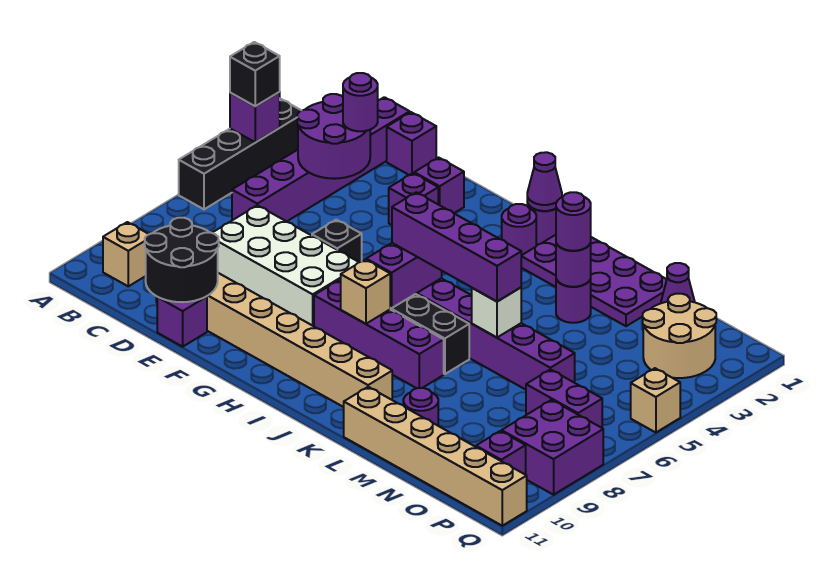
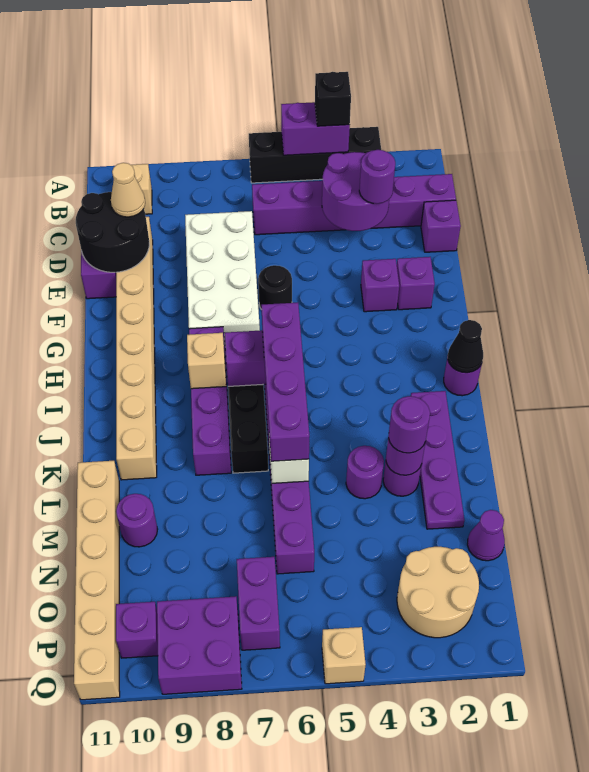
purple brick A4 level 2 -> purple brick A4:A5 level 2
none -> tan cone D10 level 3
black brick F6 level 1 -> black round brick F6 level 1
purple cone I1 level 2 -> black cone I1 level 2
purple round brick I2 level 1 -> purple round brick L4 level 1
purple plate J1:M2 level 1 -> purple plate J2:M2 level 1

